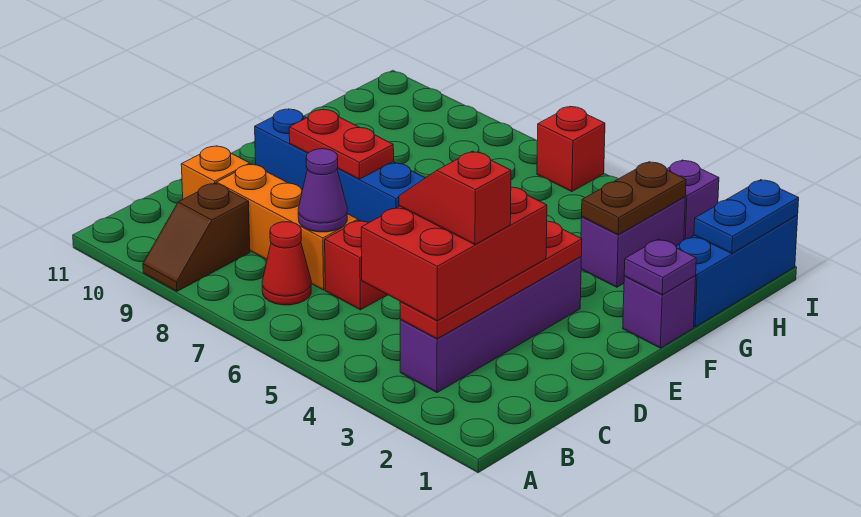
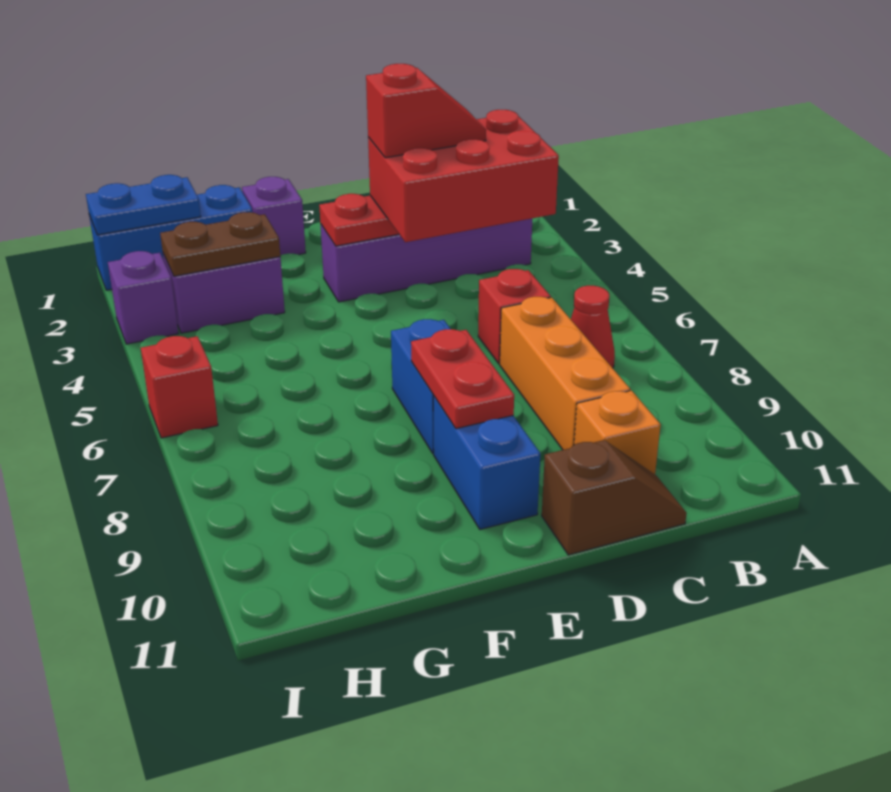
brown slope A9:B9 level 1 top B -> brown slope C11:D11 level 1 top D
red slope C3:C4 level 4 top 3 -> red slope C3:D3 level 4 top D
purple cone C7 level 2 -> none
purple plate F1 level 2 -> none

